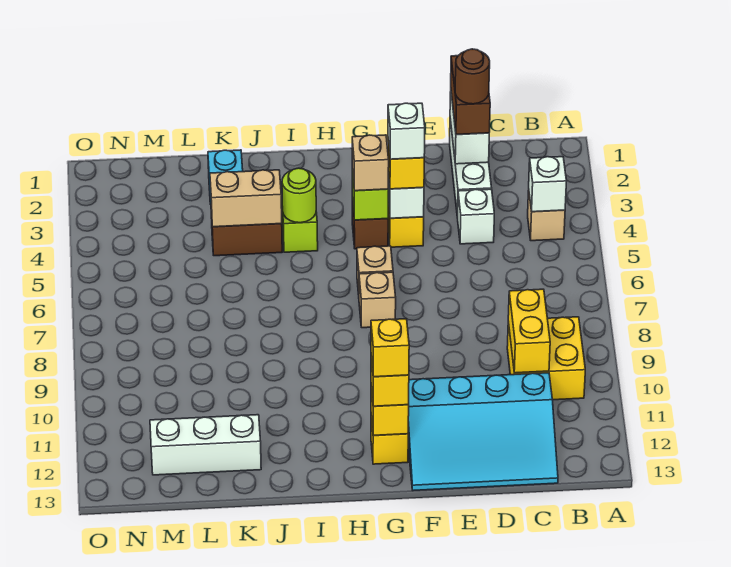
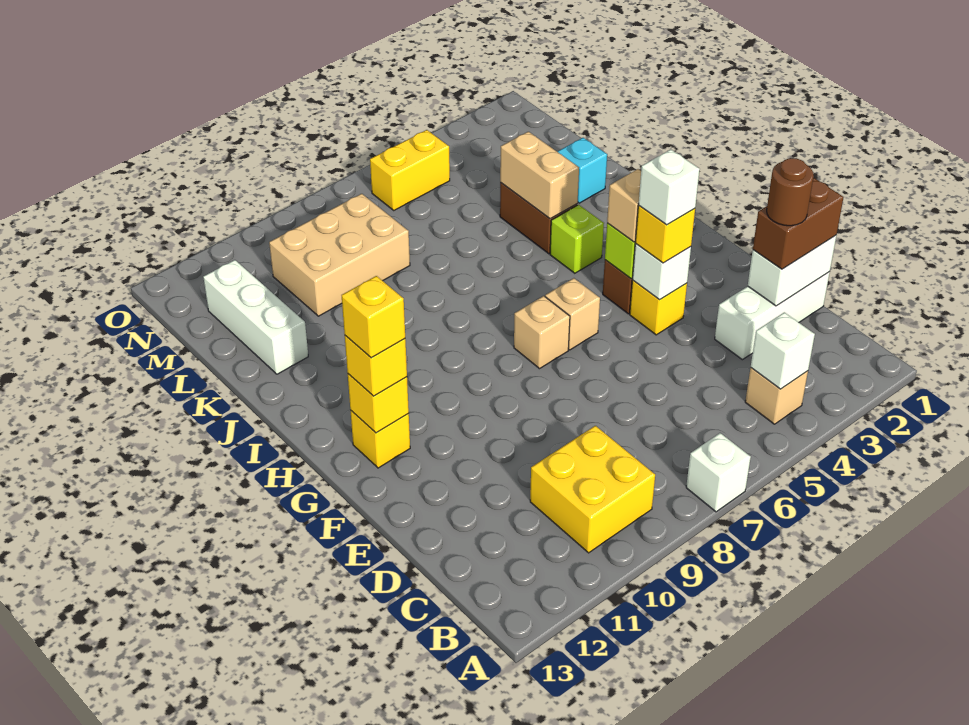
yellow brick C9:C10 level 2 -> yellow brick N5:N6 level 1
cyan slope C11:F13 level 1 top 11 -> none
white brick D4 level 1 -> white brick A7 level 1
lime round brick I4 level 2 -> none
none -> tan brick L8:M10 level 1

